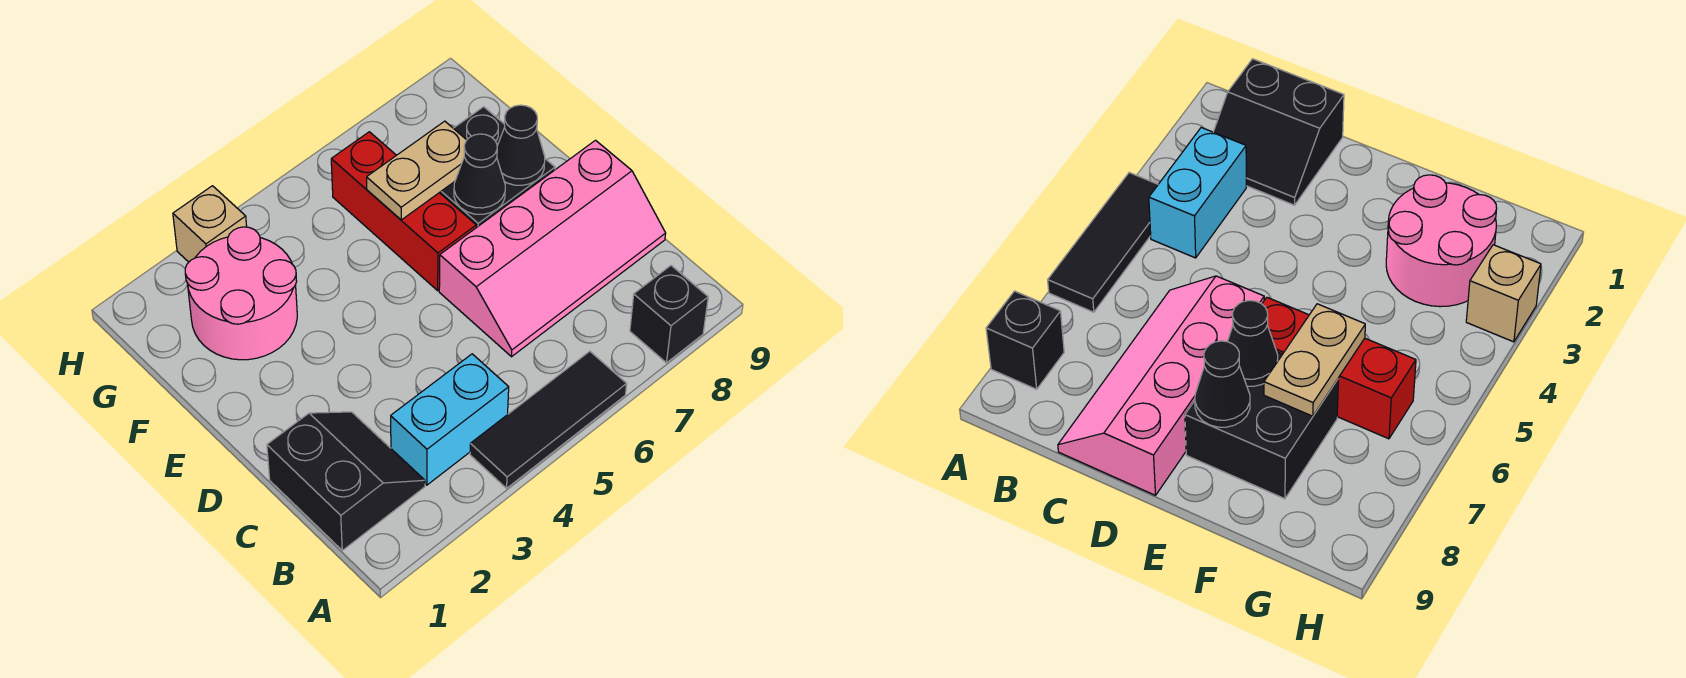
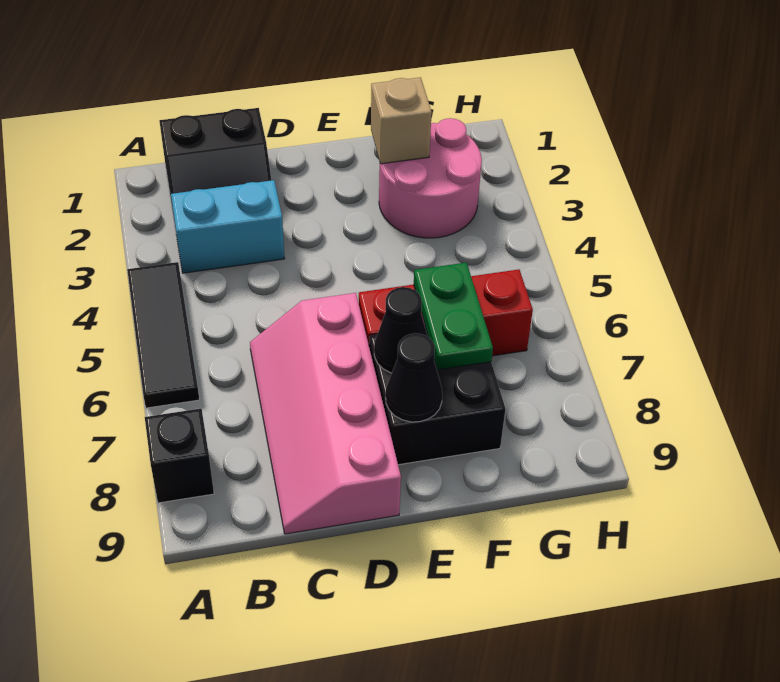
cyan brick B3:B4 level 1 -> cyan brick B3:C3 level 1
tan plate F6:F7 level 2 -> green plate F6:F7 level 2
tan brick H3 level 1 -> tan brick F2 level 2

